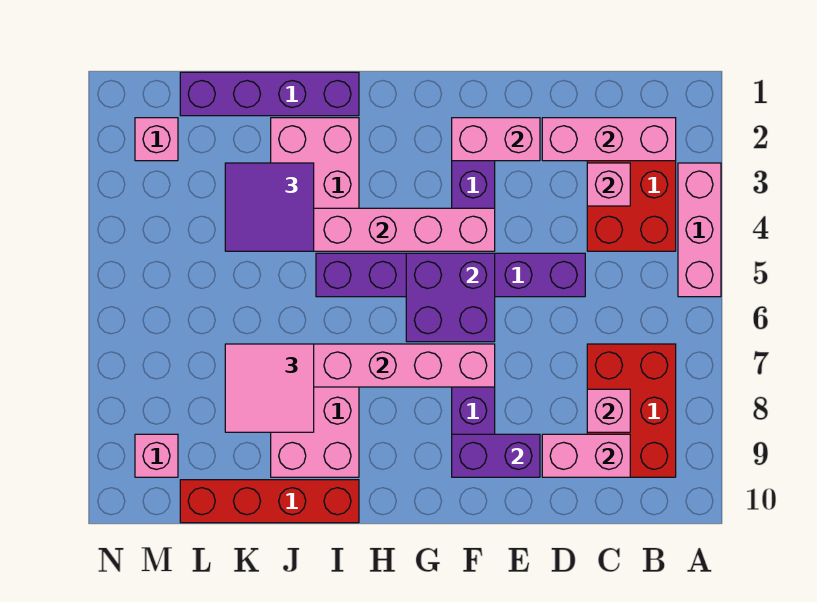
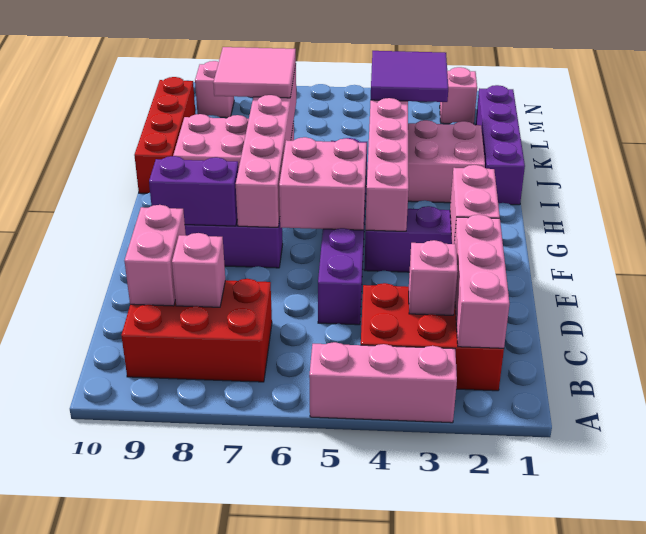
purple brick E9:F9 level 2 -> purple brick F8:F9 level 2
purple brick F5:G6 level 2 -> pink brick F5:G6 level 2

